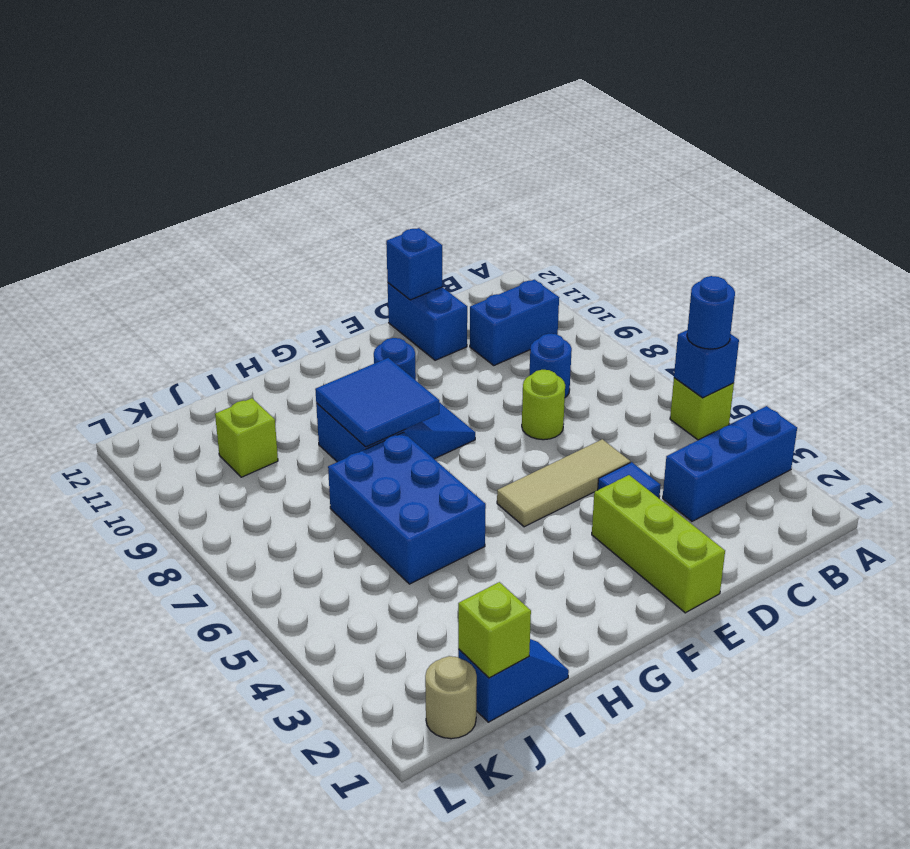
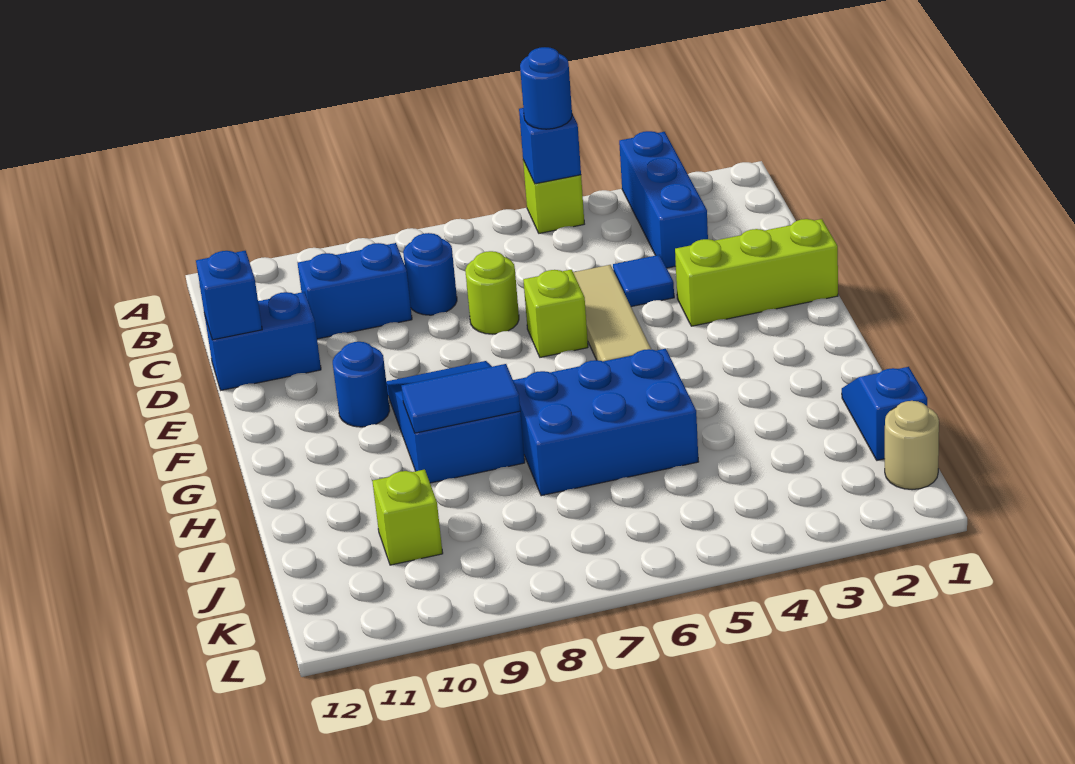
blue brick B10:C10 level 1 -> blue brick C9:C10 level 1
blue tile G8:H9 level 2 -> blue tile H8:H9 level 2
lime brick J1 level 2 -> lime brick E6 level 1

